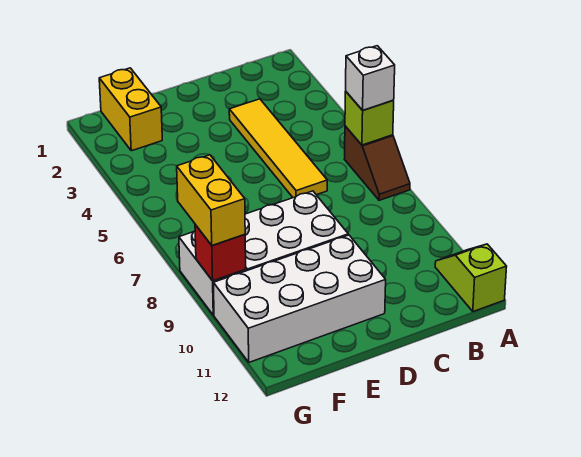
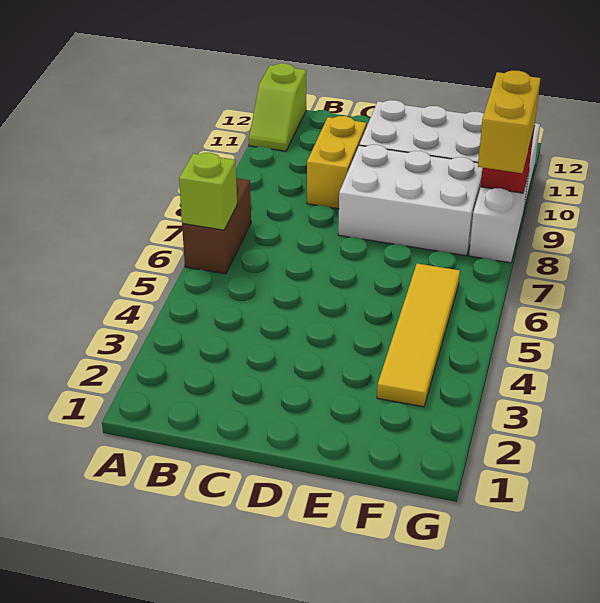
brown slope A6:A7 level 1 top 6 -> brown brick A6:A7 level 1
white brick A6 level 3 -> none
yellow tile C3:C6 level 1 -> yellow tile F3:F6 level 1
yellow brick F1:F2 level 1 -> yellow brick C9:C10 level 1

